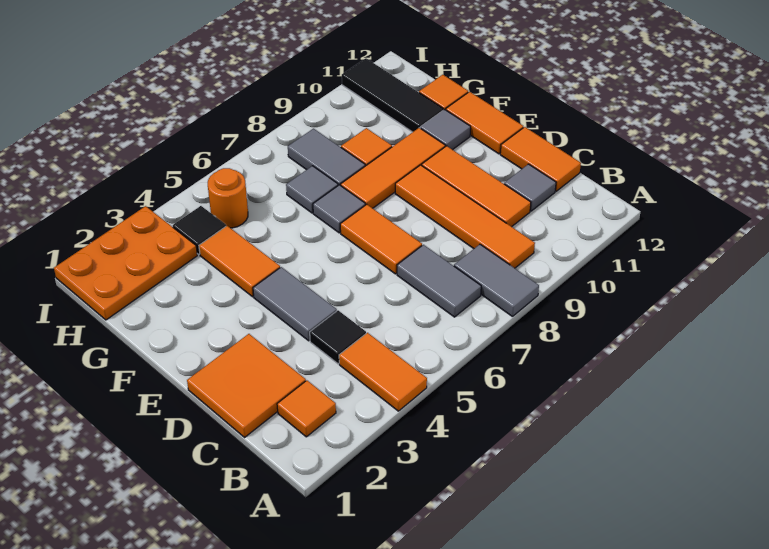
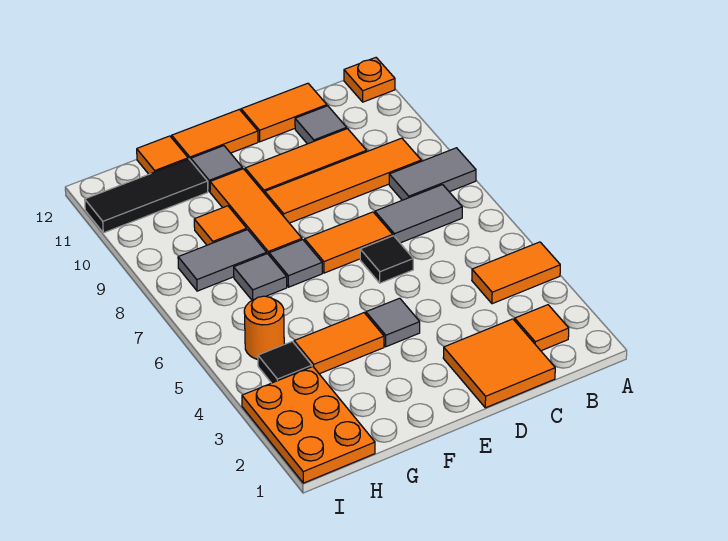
none -> orange plate A12 level 1
black tile C4 level 1 -> black tile D6 level 1
grey tile D4:E4 level 1 -> grey tile E4 level 1

